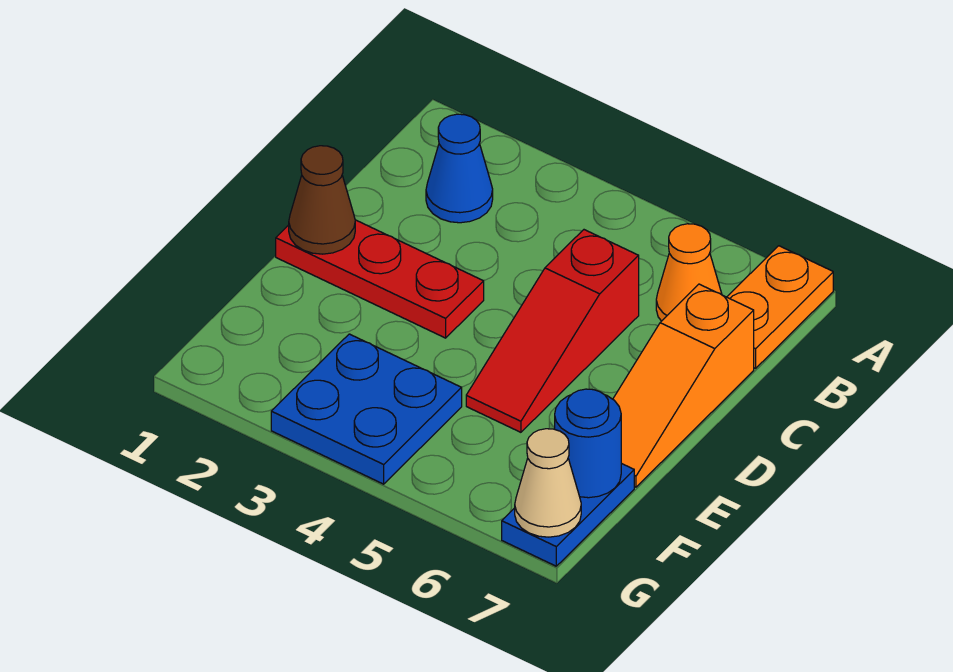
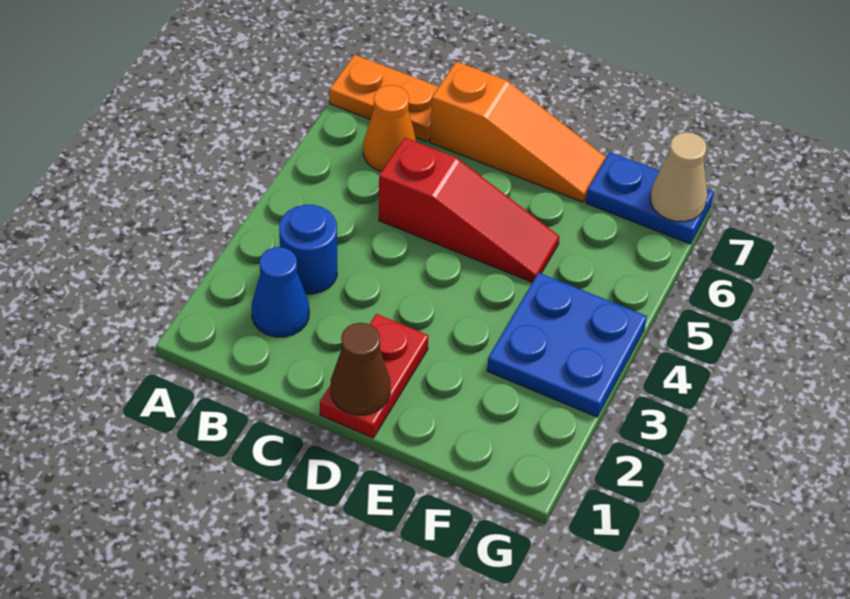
red plate D1:D3 level 1 -> red plate D1:D2 level 1
blue round brick F7 level 2 -> blue round brick B3 level 1

